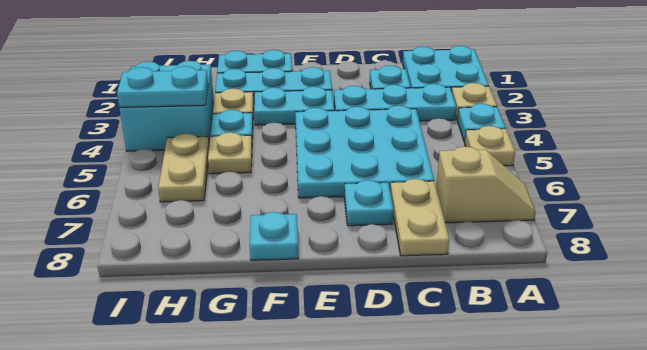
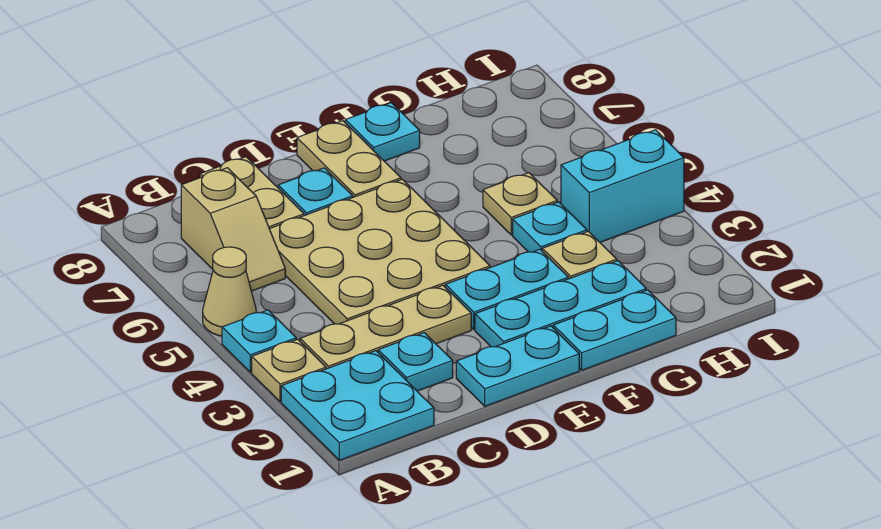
tan plate A5 level 1 -> tan cone A5 level 1
tan slope A7:B7 level 1 top B -> tan slope B6:B7 level 1 top 7
cyan plate B3:D3 level 1 -> tan plate B3:D3 level 1
cyan plate C4:E6 level 1 -> tan plate C4:E6 level 1
cyan brick H3:I4 level 1 -> cyan brick H4:I4 level 1
cyan plate H4:I4 level 2 -> cyan plate D1:E1 level 1
tan plate H5:H6 level 1 -> tan plate E7:E8 level 1

